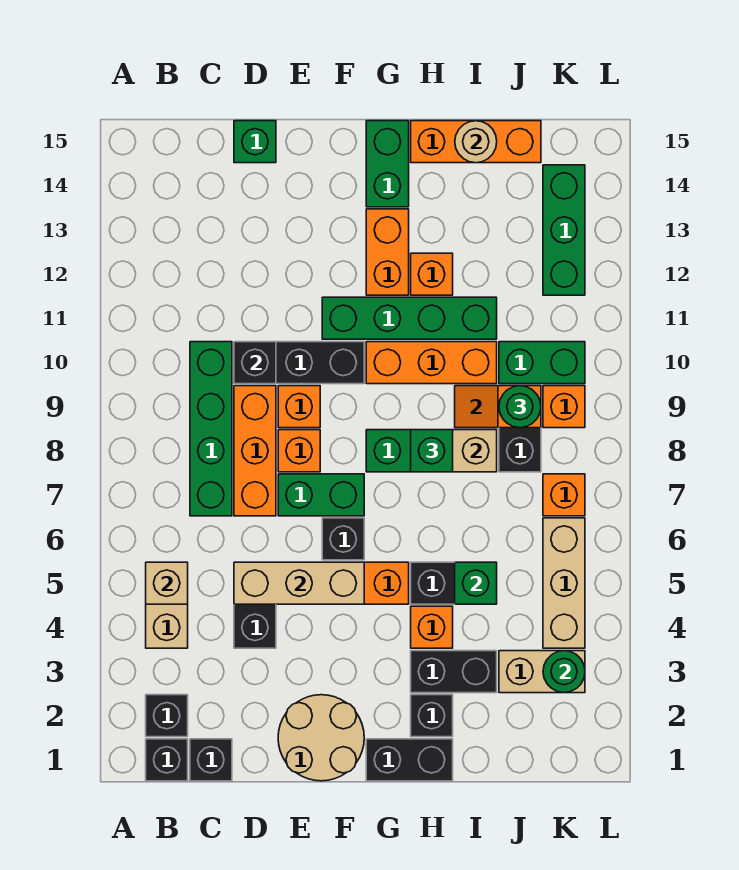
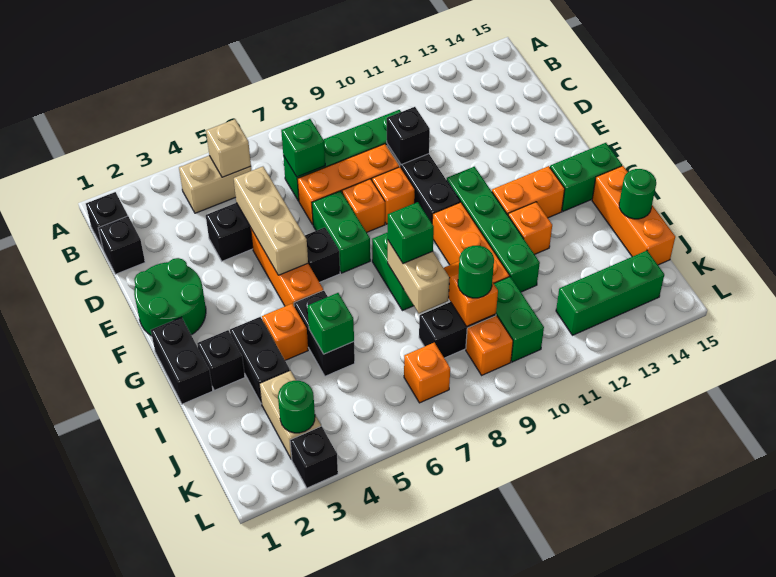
black brick B2 level 1 -> black brick L3 level 1
green brick D15 level 1 -> green brick C7 level 2
tan round brick E1:F2 level 1 -> green round brick E1:F2 level 1
tan round brick I15 level 2 -> green round brick I15 level 2
tan brick K4:K6 level 1 -> none

